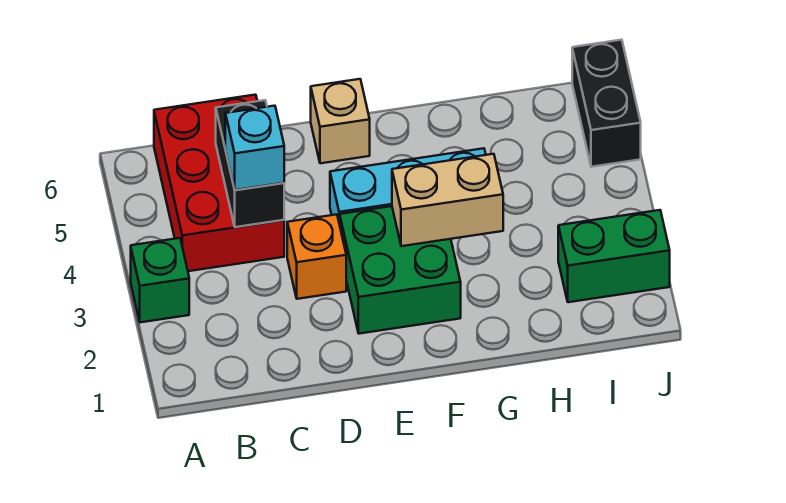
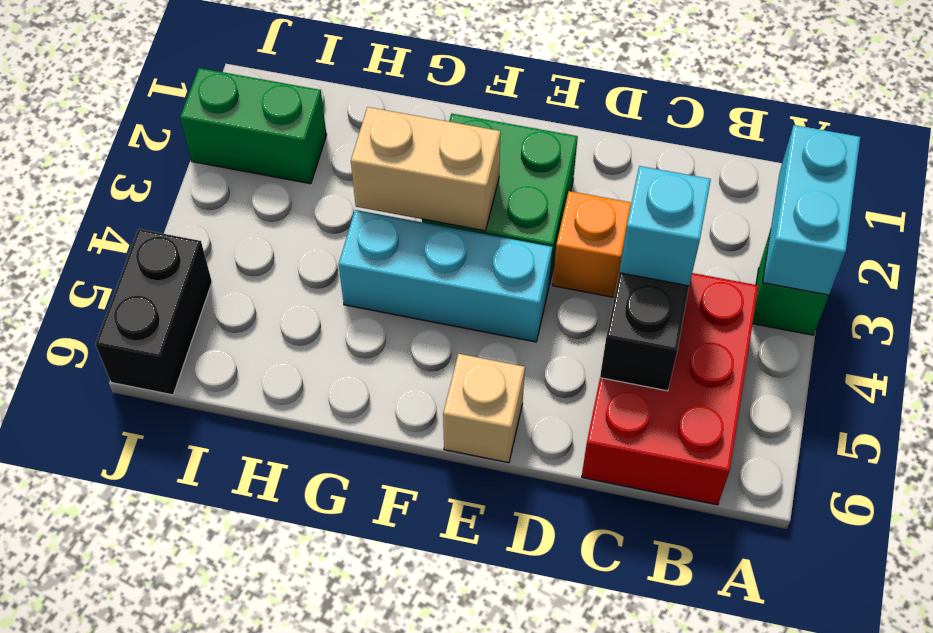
none -> cyan brick A2:A3 level 2

